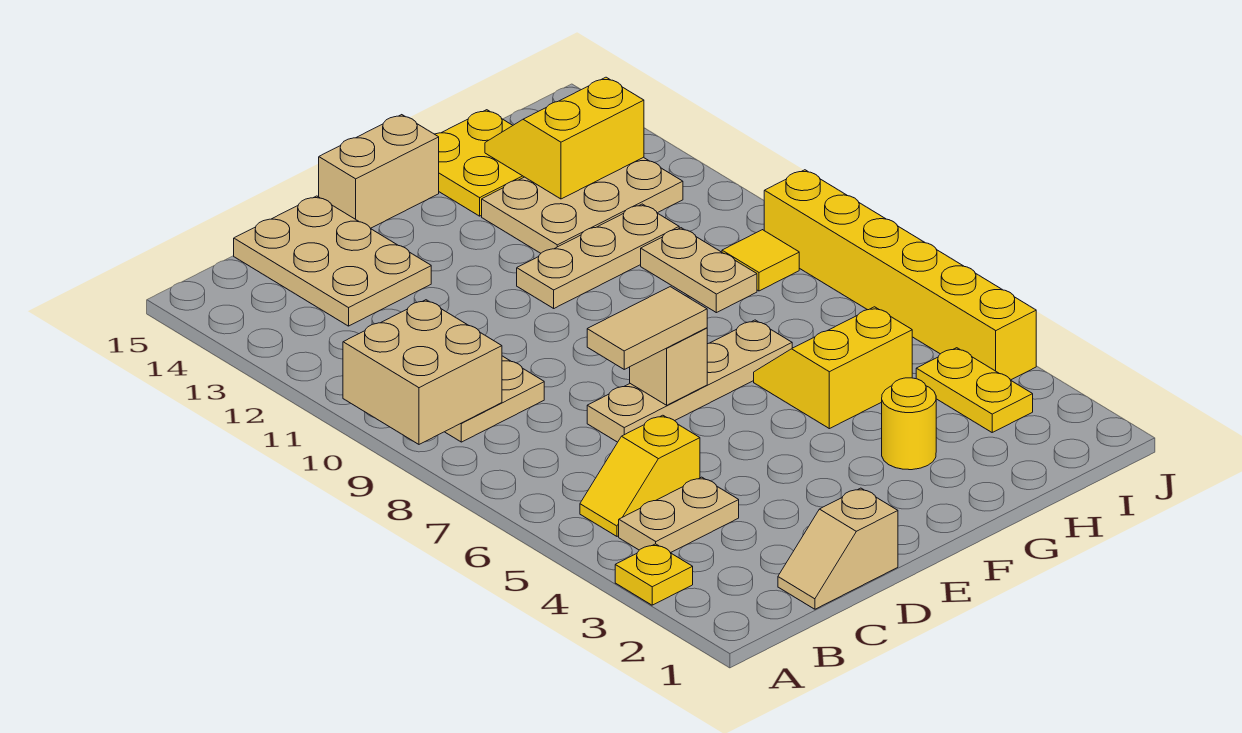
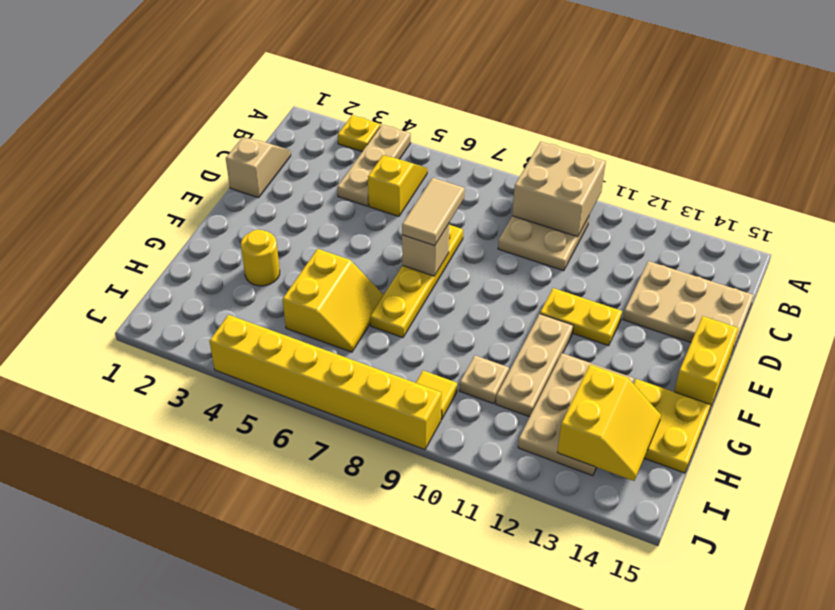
tan plate B4:C4 level 1 -> tan plate A4:C4 level 1
tan plate D7:G7 level 1 -> yellow plate D7:G7 level 1
tan brick E15:F15 level 1 -> yellow brick E15:F15 level 1
tan plate H9:H10 level 1 -> tan plate H10 level 1
yellow plate I3:I4 level 1 -> yellow plate E11:E12 level 1

